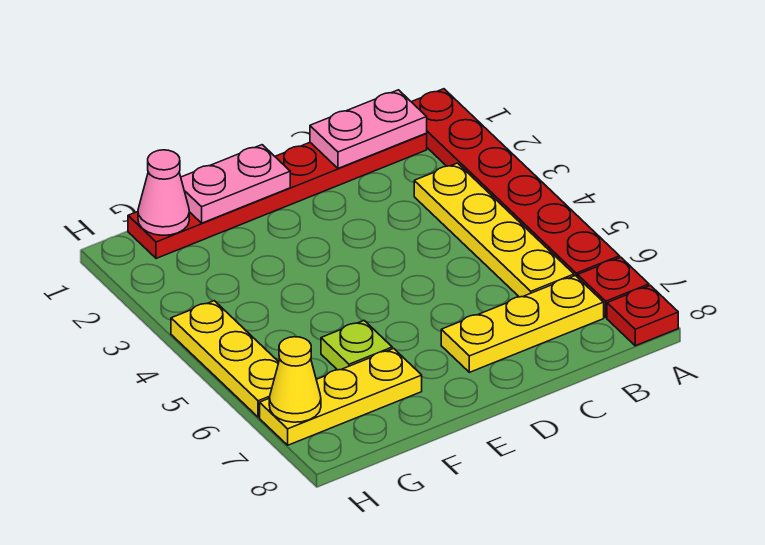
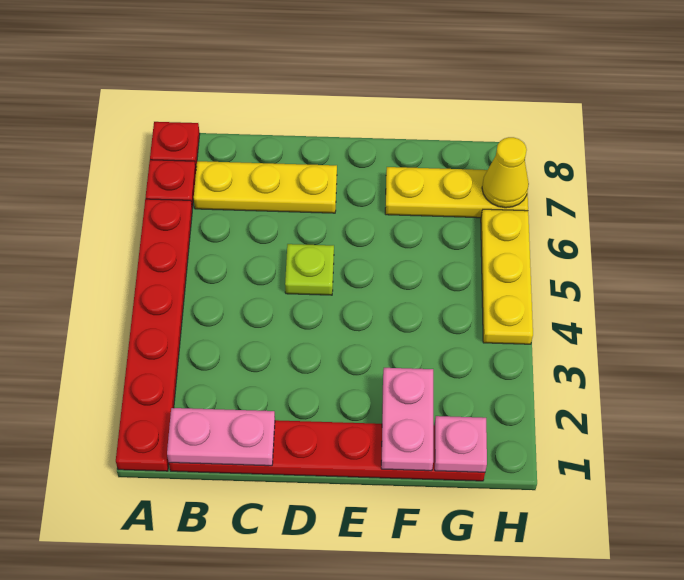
yellow plate B3:B6 level 1 -> none
pink plate E1:F1 level 2 -> pink plate F1:F2 level 2
lime plate F6 level 1 -> lime plate D5 level 1
pink cone G1 level 2 -> pink plate G1 level 2

